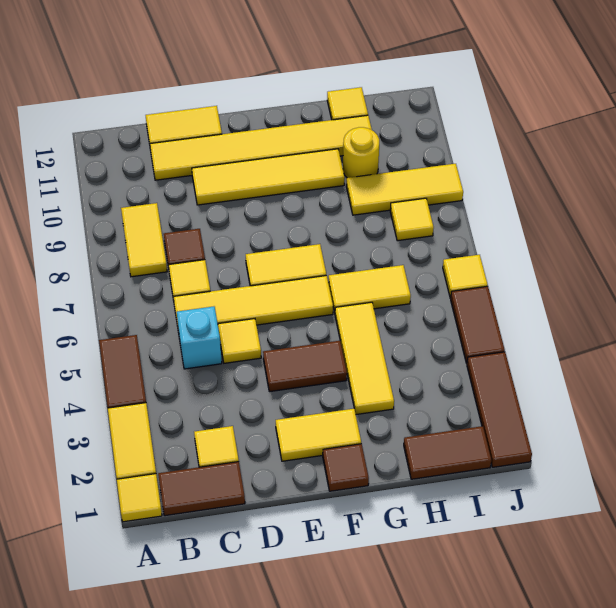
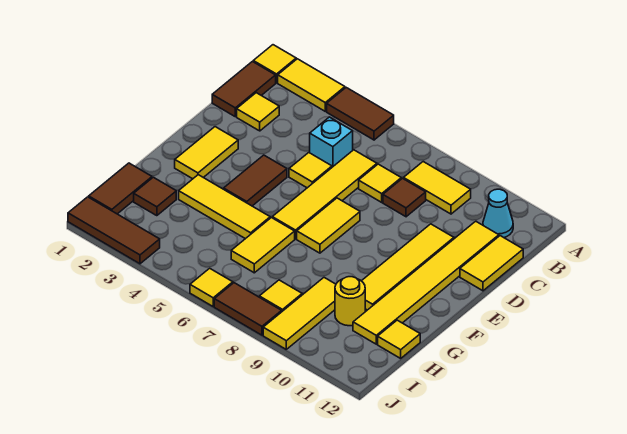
none -> cyan cone B11 level 1
brown tile F1 level 1 -> brown tile H2 level 1
brown tile J4:J5 level 1 -> brown tile J7:J8 level 1

